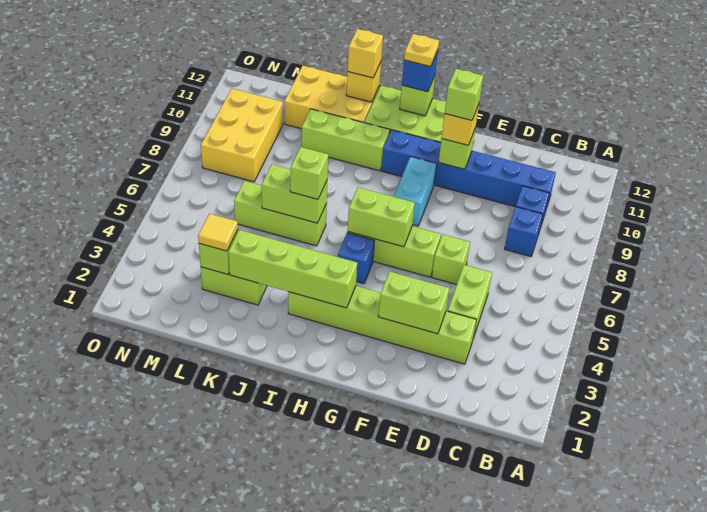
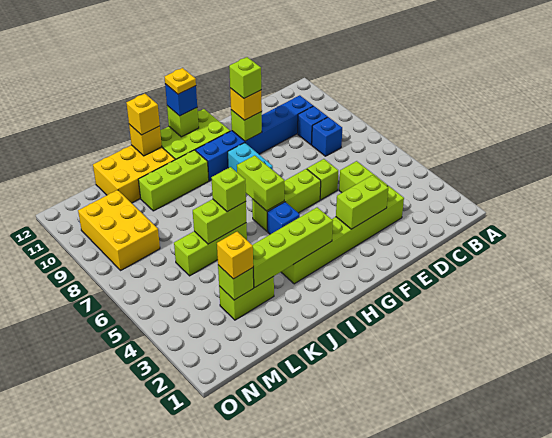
lime brick G6:H6 level 2 -> lime brick H6:H7 level 2
yellow tile L3 level 3 -> yellow brick L3 level 3

